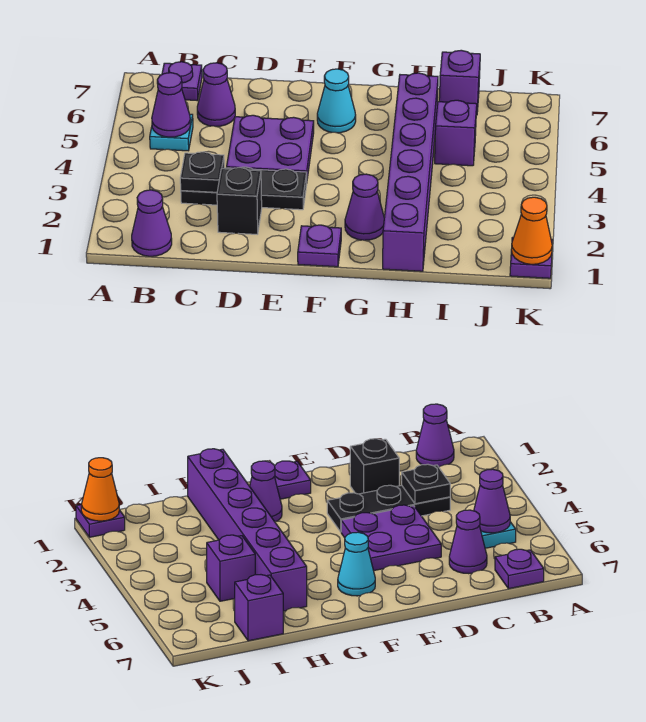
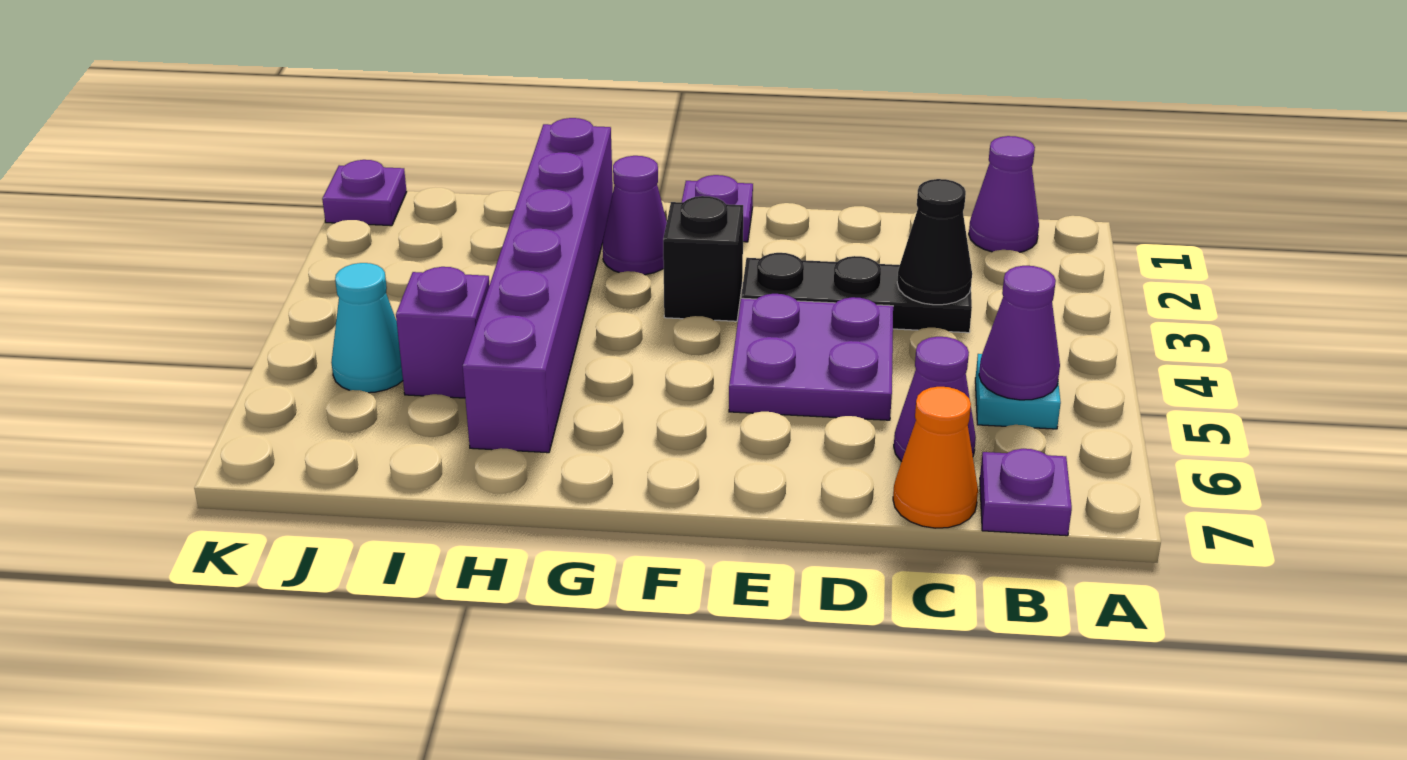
black plate C3 level 2 -> black cone C3 level 2
black brick D2 level 1 -> black brick F3 level 1
cyan cone F6 level 1 -> cyan cone J5 level 1
purple brick I7 level 1 -> none
orange cone K1 level 2 -> orange cone C7 level 1

